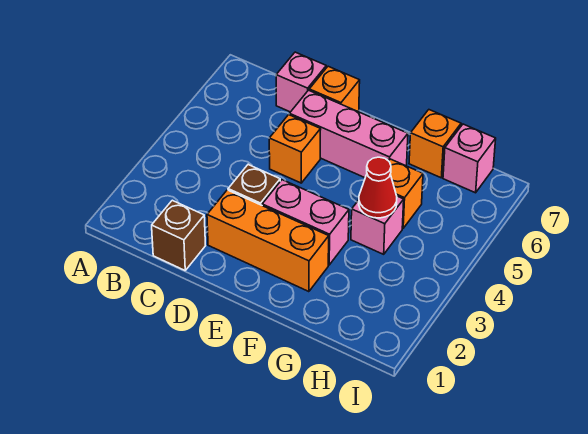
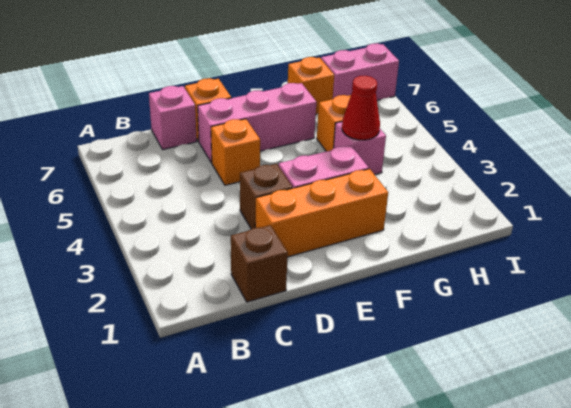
pink brick H7 level 1 -> pink brick H7:I7 level 1

